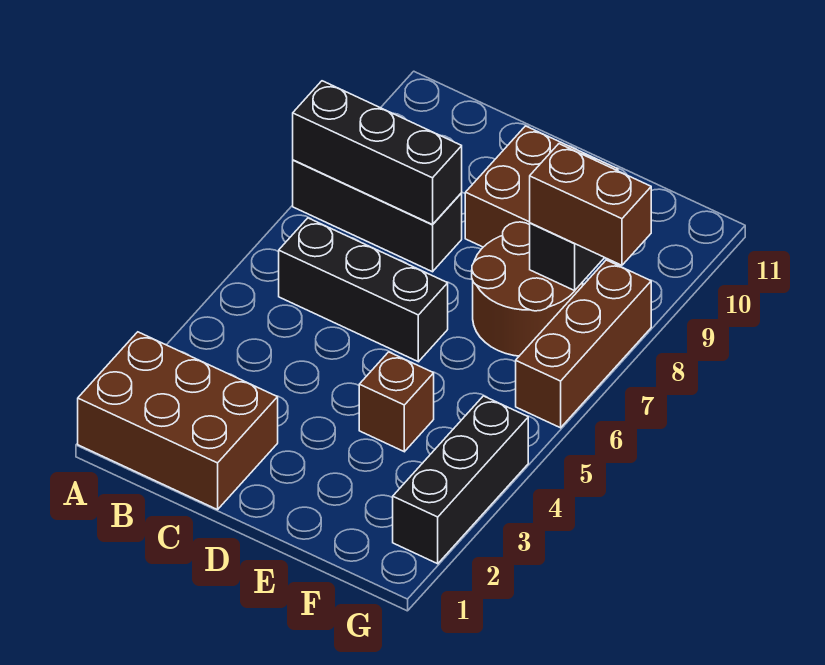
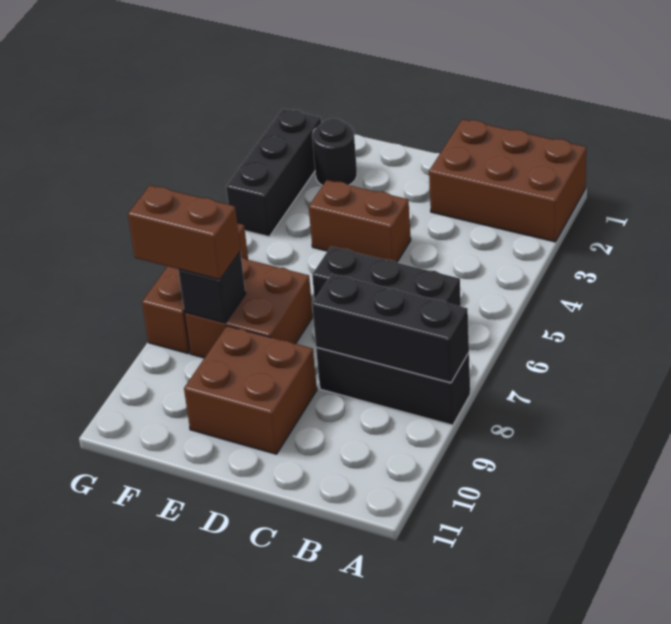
brown brick E4 level 1 -> brown brick D4:E4 level 1
brown round brick E7:F8 level 1 -> brown brick E7:F8 level 1
none -> black round brick F2 level 1

